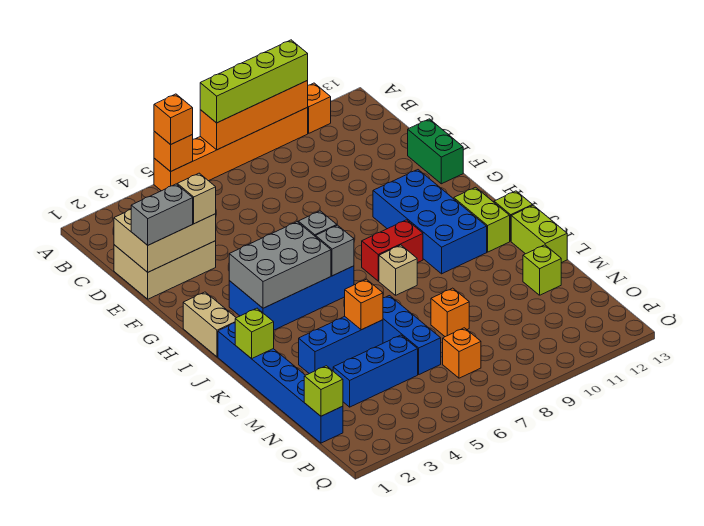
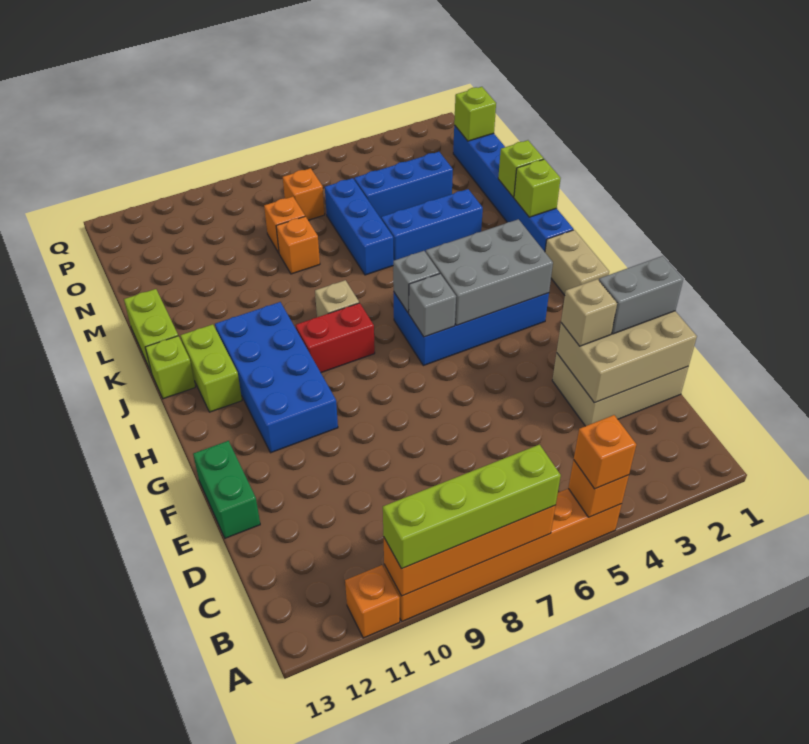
orange brick L5 level 2 -> orange brick N8 level 1
lime brick M12 level 1 -> lime brick L1 level 2

